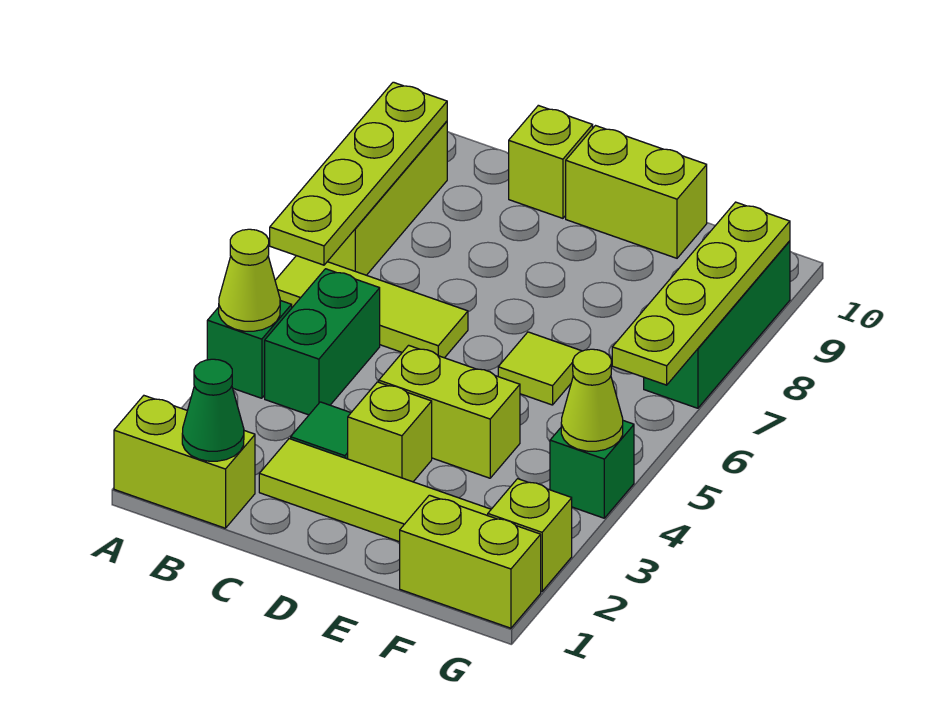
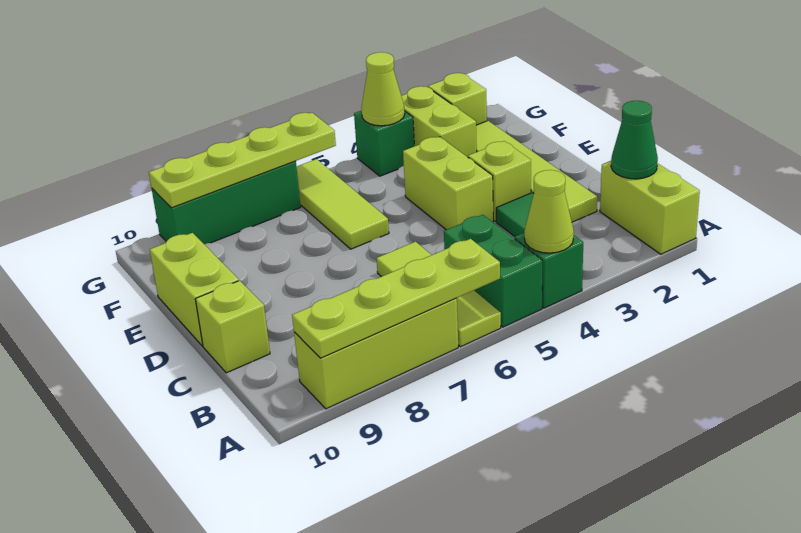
green brick B4:B5 level 1 -> green brick A5:B5 level 1
lime tile E6 level 1 -> lime tile E6:G6 level 1
lime brick F1:G1 level 1 -> lime brick F3:G3 level 1

